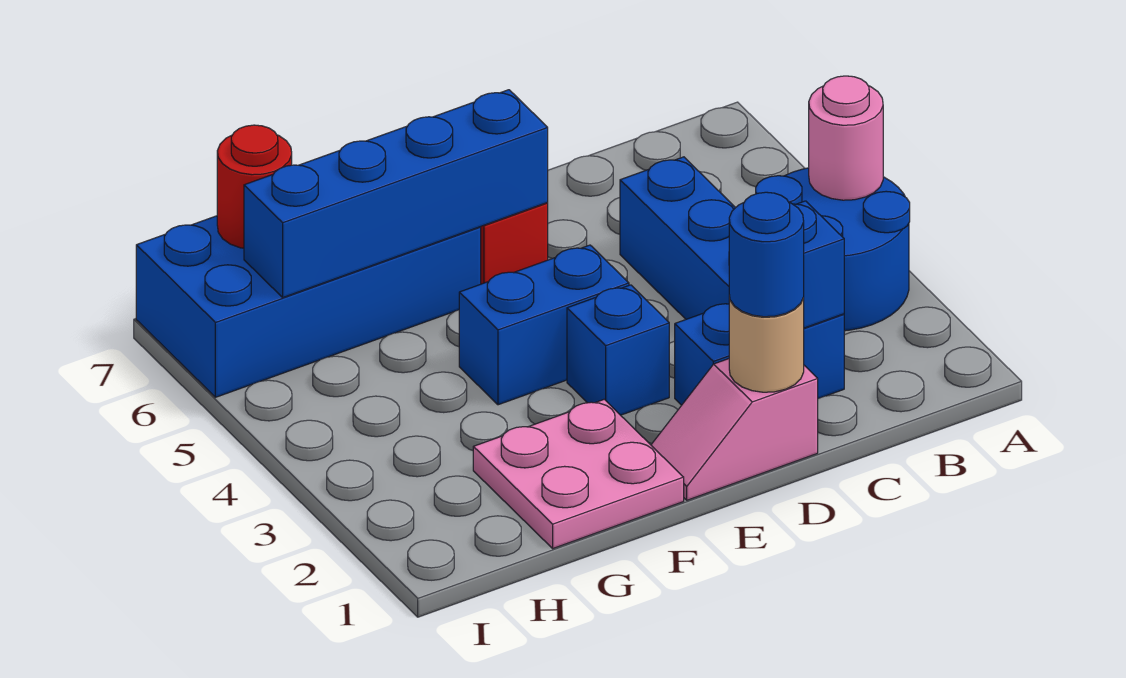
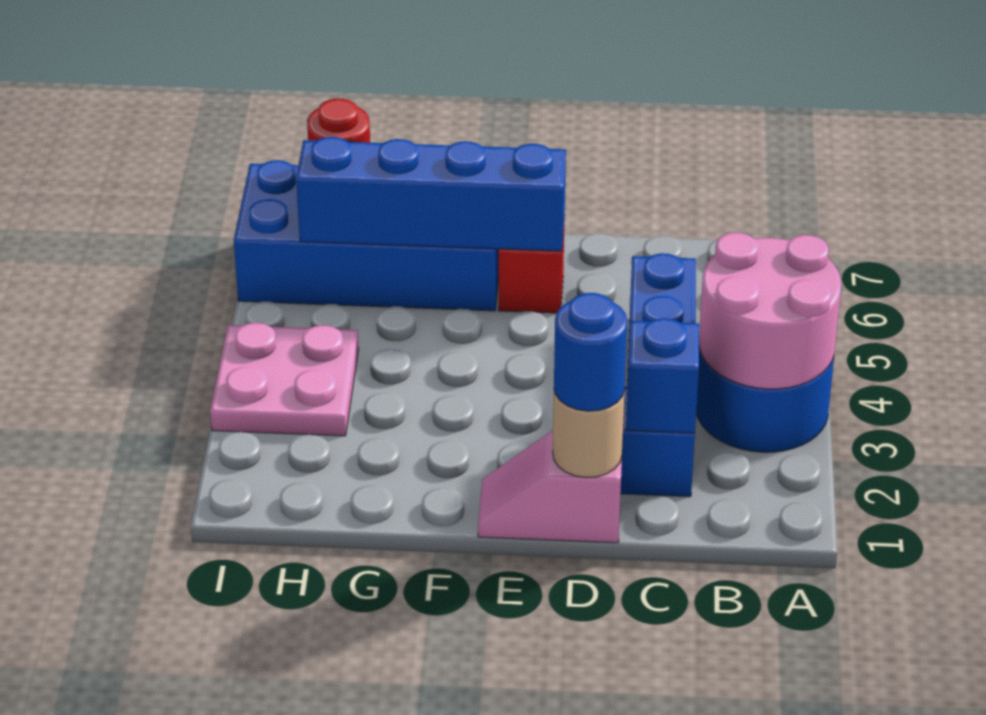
pink round brick A4 level 2 -> pink round brick A3:B4 level 2
blue brick E3 level 1 -> none
blue brick E4:F4 level 1 -> none
pink plate F1:G2 level 1 -> pink plate H3:I4 level 1

